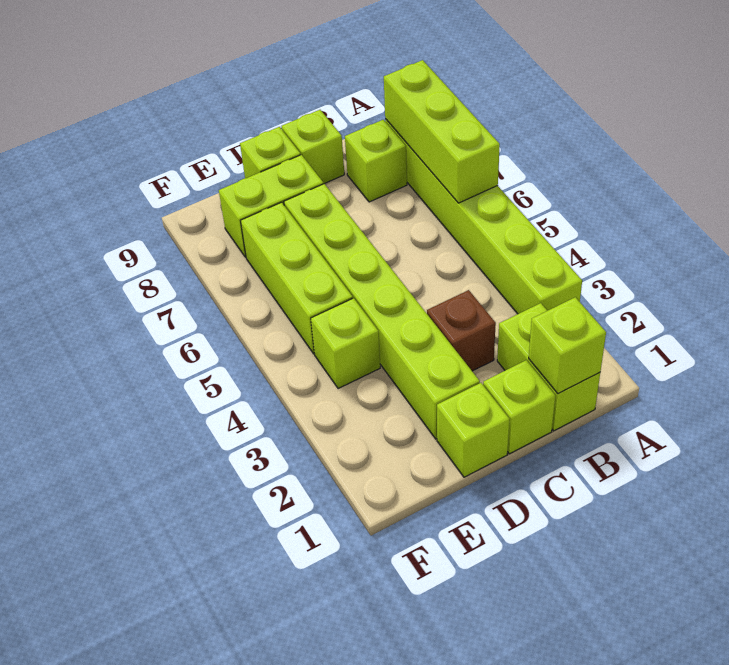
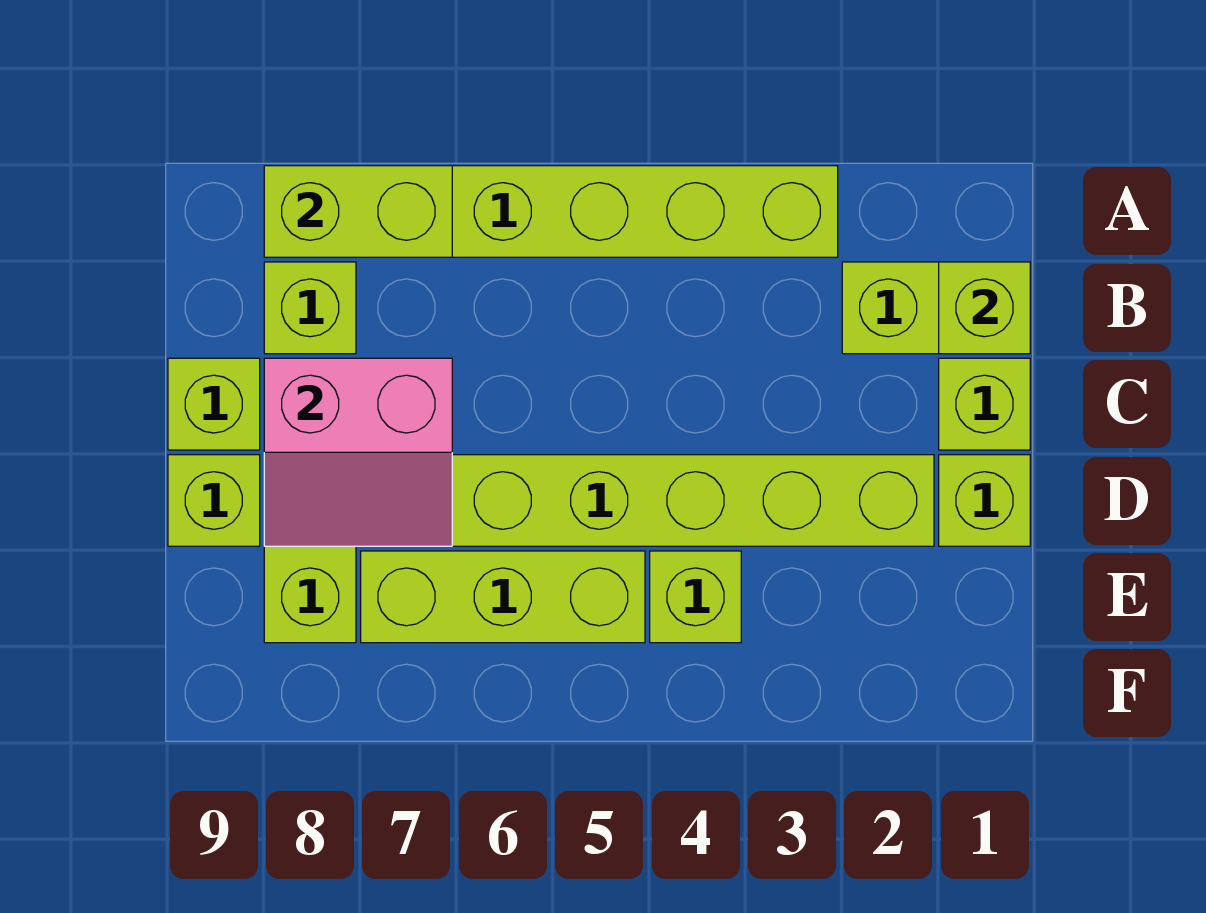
lime brick A6:A8 level 2 -> lime brick A7:A8 level 2
brown brick C3 level 1 -> none
none -> pink slope C7:D8 level 2 top C

